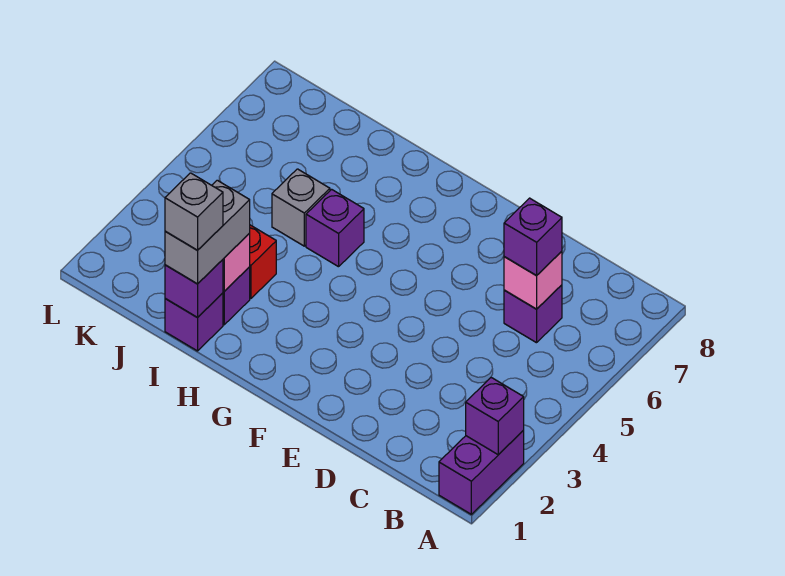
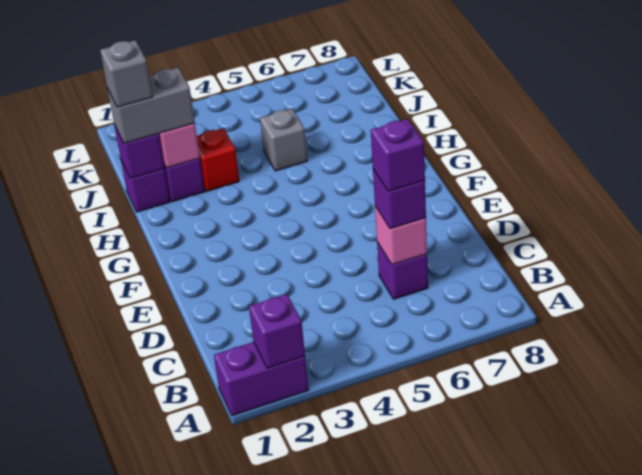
purple brick H5 level 1 -> purple brick C6 level 4

